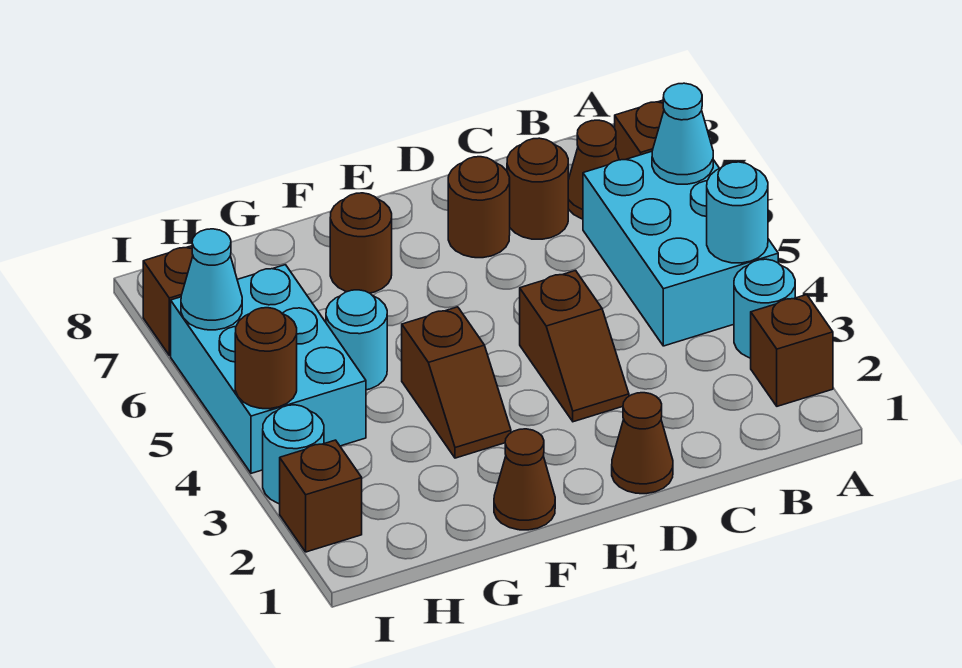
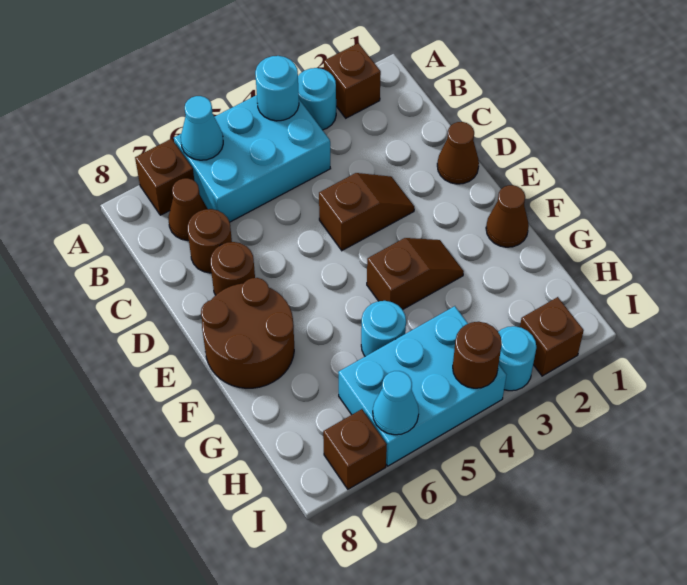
brown round brick F7 level 1 -> brown round brick E7:F8 level 1

